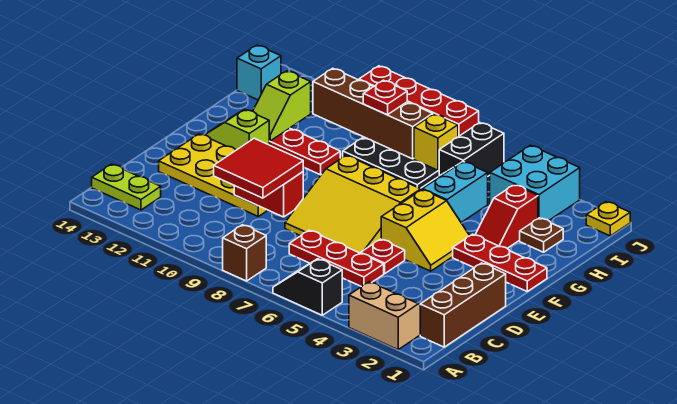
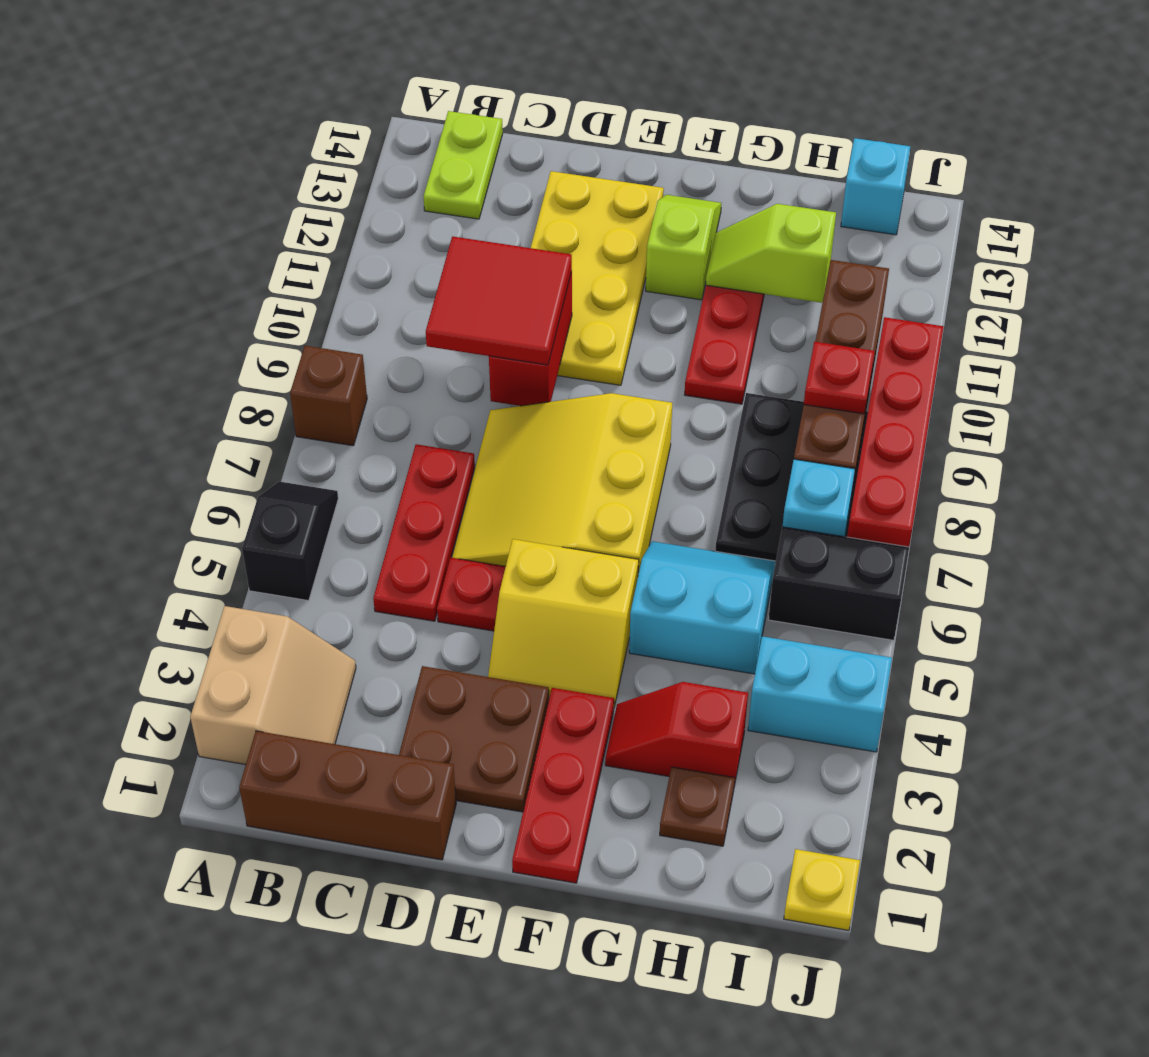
none -> brown plate D2:E3 level 1
cyan brick I3:J4 level 1 -> cyan brick I4:J4 level 1
yellow brick I7 level 2 -> cyan brick I7 level 2

